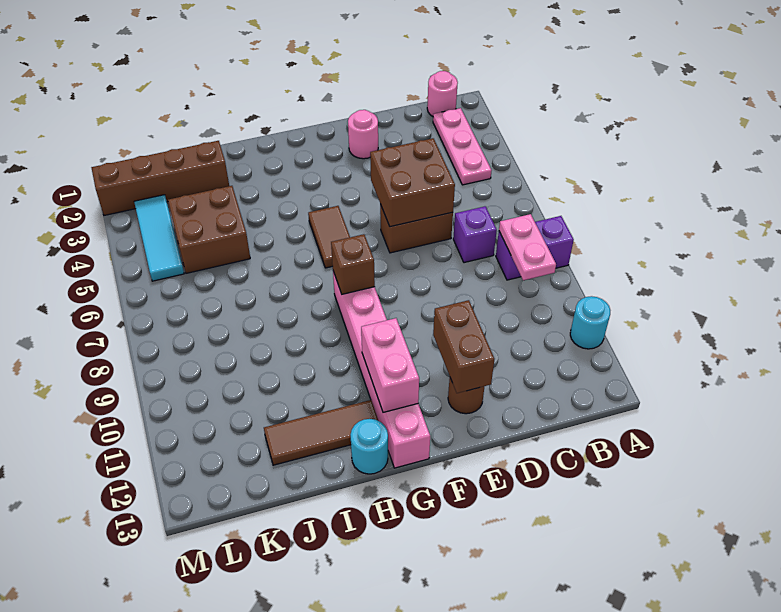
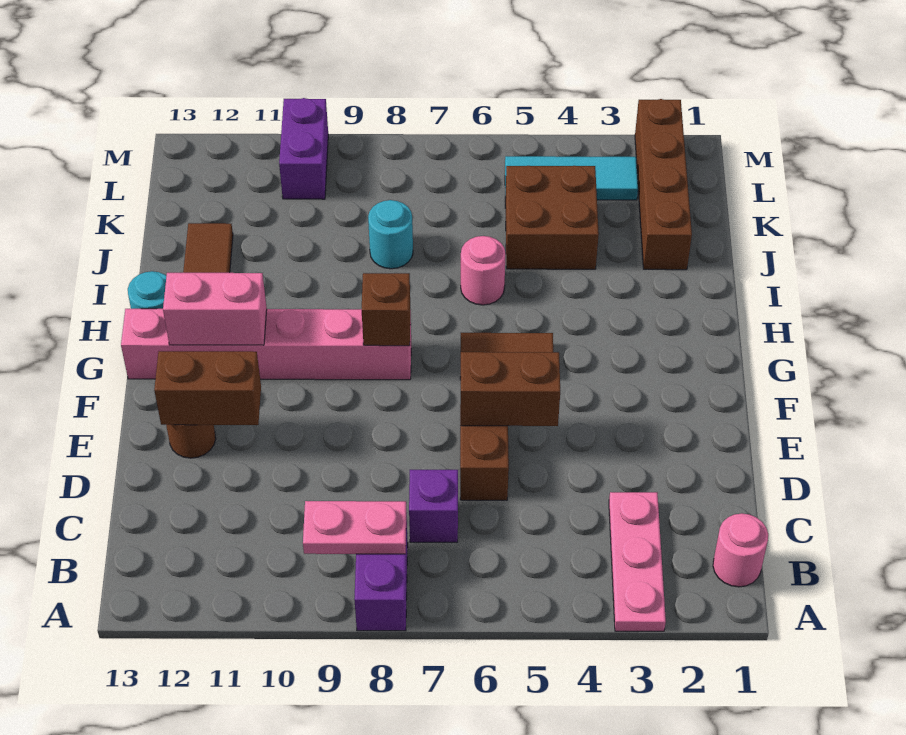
cyan round brick A11 level 1 -> cyan round brick J8 level 1
pink plate B2:B4 level 1 -> pink plate A3:C3 level 1
brown brick D5:E6 level 2 -> brown brick E5:E6 level 2
pink round brick E2 level 1 -> pink round brick I6 level 1
none -> purple brick L10:M10 level 1

